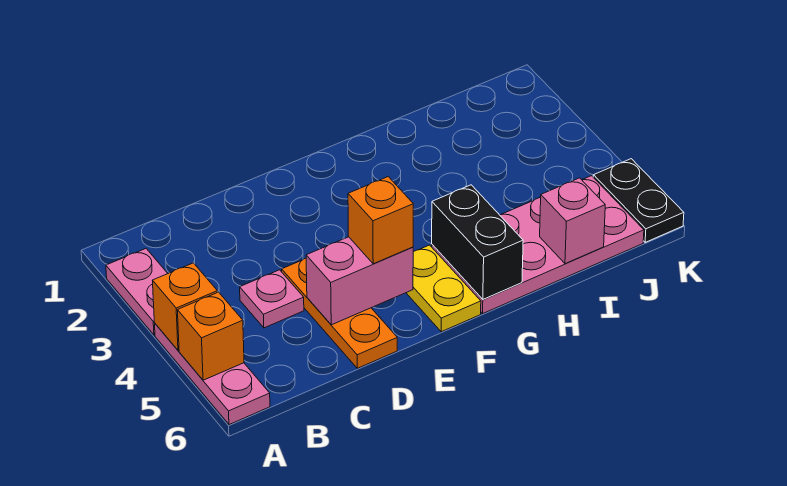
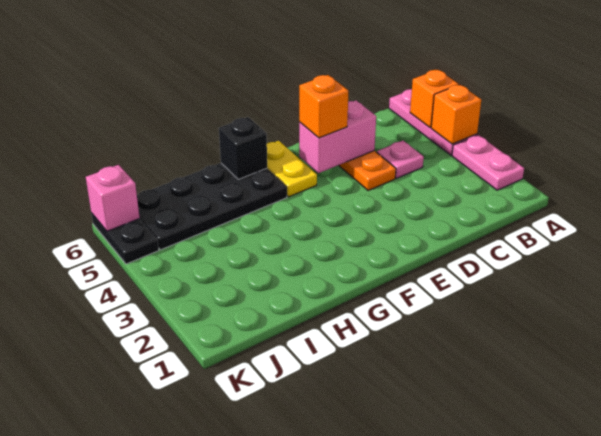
pink plate G5:J6 level 1 -> black plate G5:J6 level 1
black brick G5:G6 level 2 -> black brick G6 level 2
pink brick I6 level 2 -> pink brick K6 level 2

